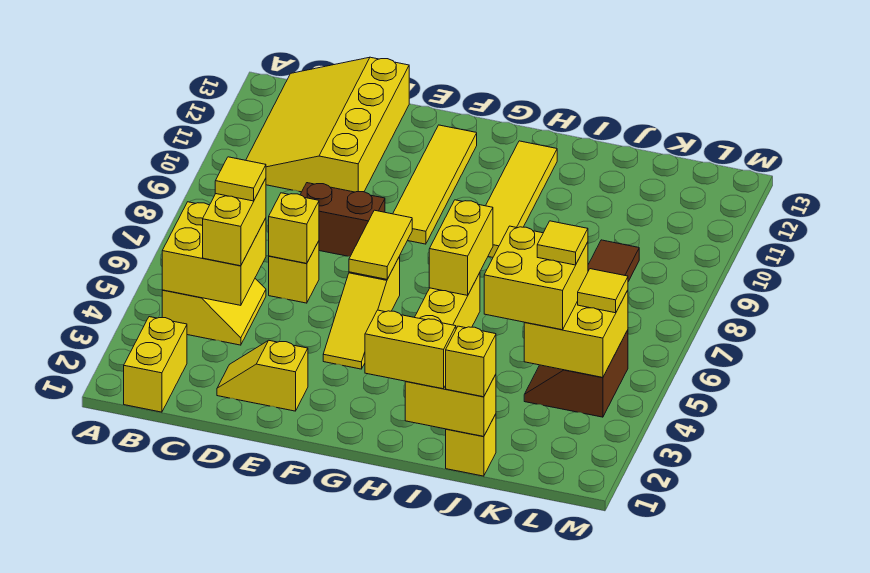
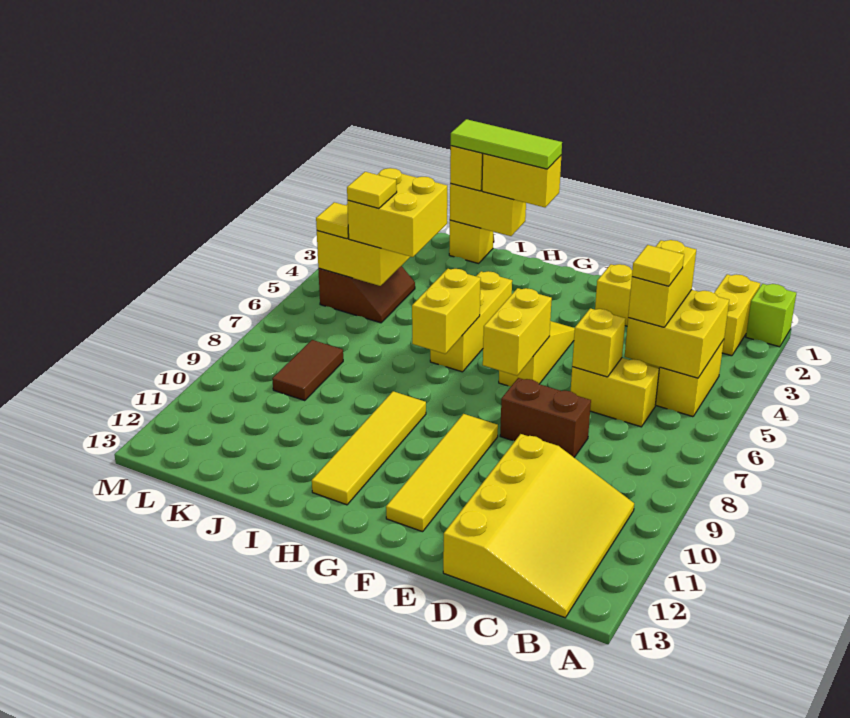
none -> lime brick A1 level 1
yellow brick D6 level 1 -> yellow brick C6:D6 level 1
yellow tile F6:F7 level 2 -> yellow brick F6:F7 level 2
none -> lime tile H1:J1 level 4

